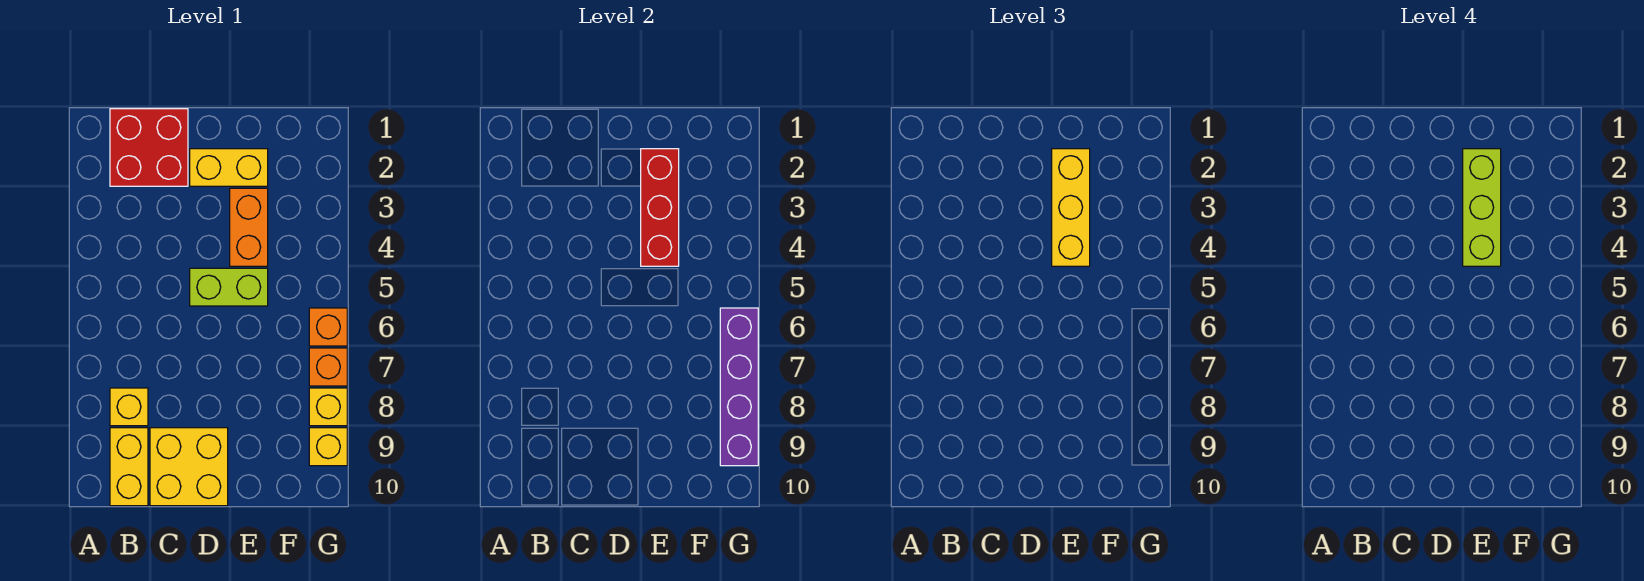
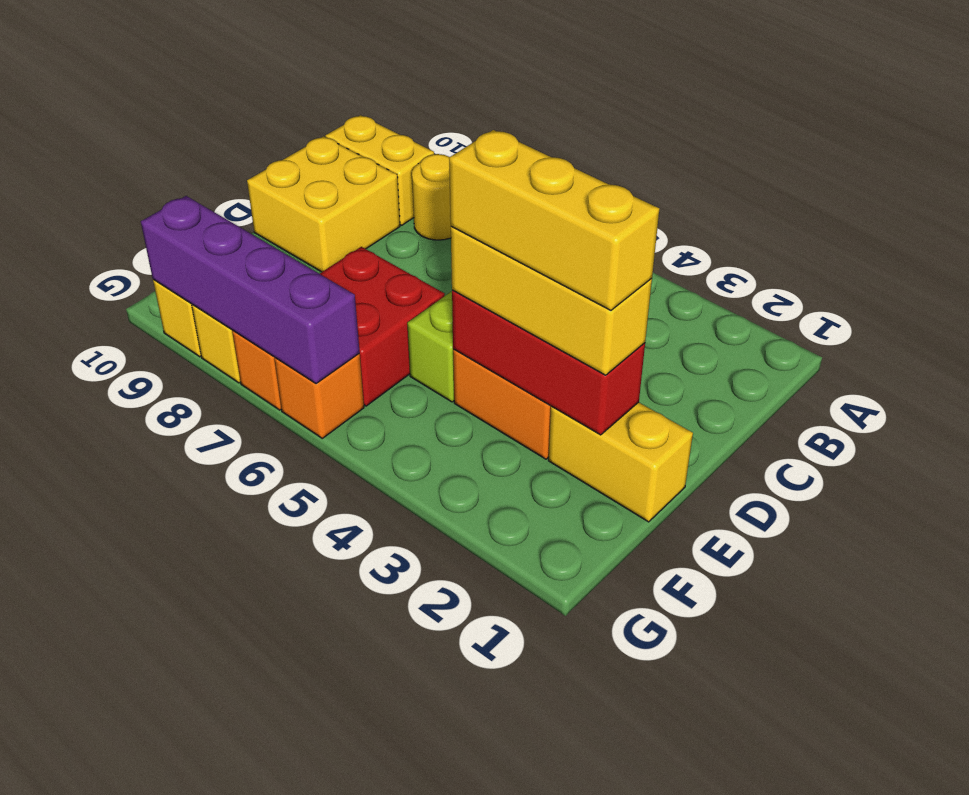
red brick B1:C2 level 1 -> red brick E6:F7 level 1
yellow brick B8 level 1 -> yellow round brick B8 level 1
yellow brick D2:E2 level 1 -> yellow brick E1:E2 level 1
lime brick E2:E4 level 4 -> yellow brick E2:E4 level 4

